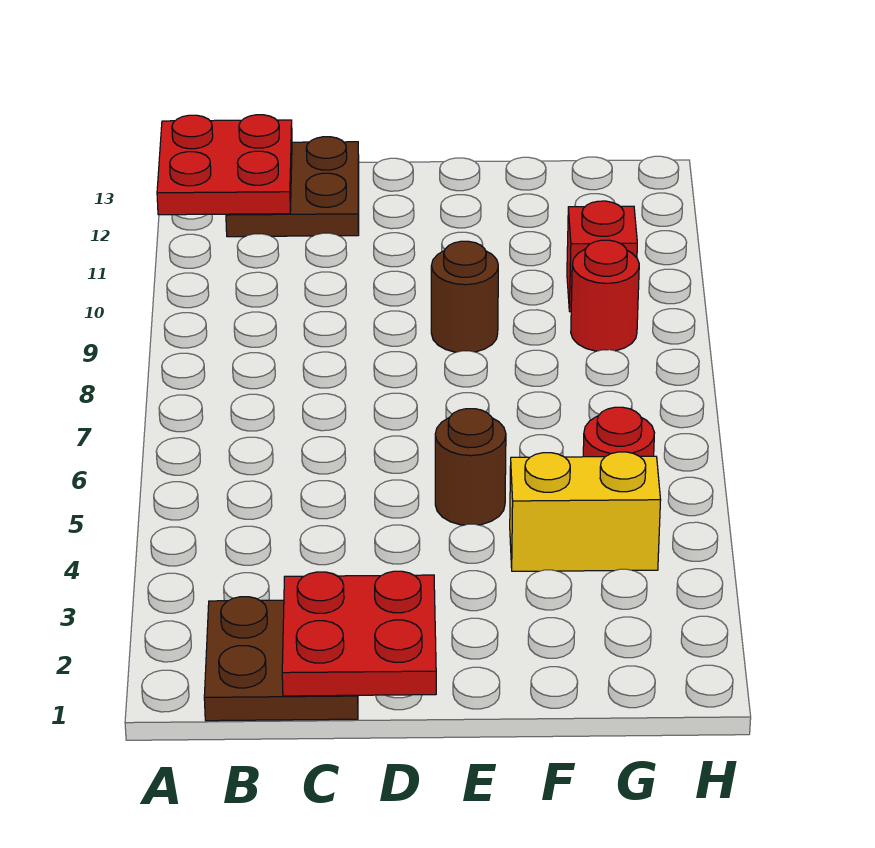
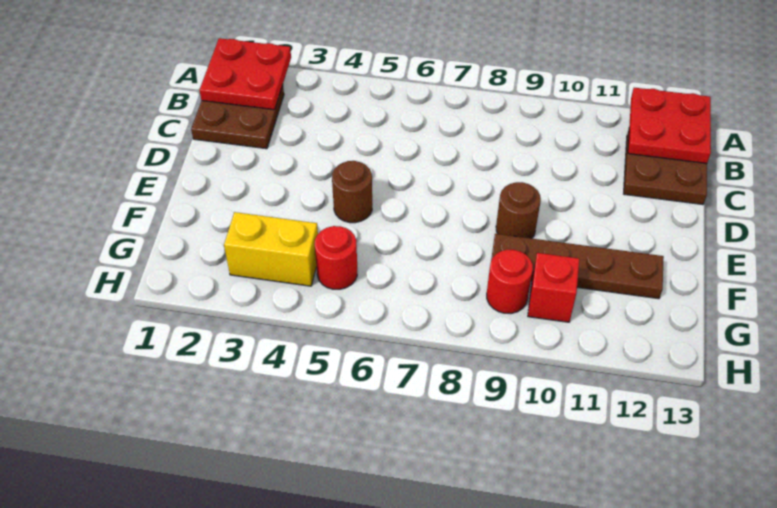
red plate C1:D2 level 2 -> red plate A1:B2 level 2
yellow brick F4:G4 level 1 -> yellow brick G3:G4 level 1
none -> brown plate F9:F12 level 1

